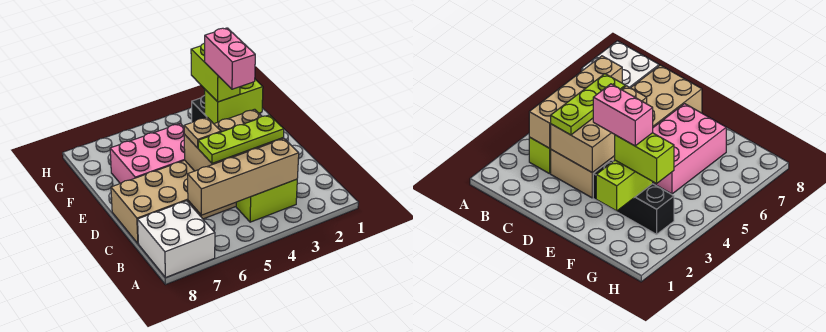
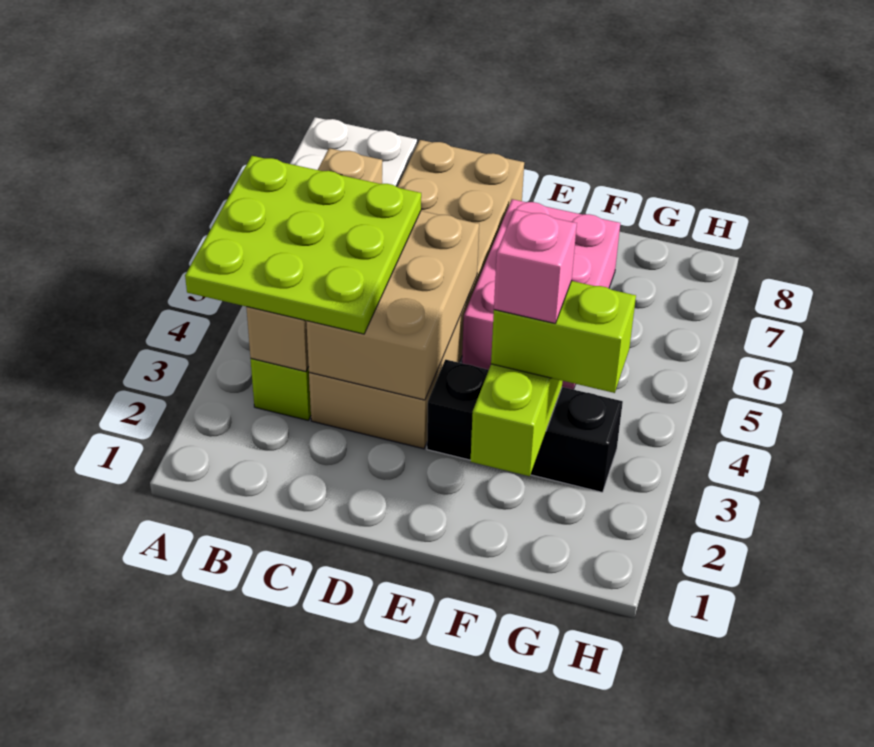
lime plate C3:C5 level 3 -> lime plate A3:C5 level 3
tan plate D5 level 3 -> none
pink brick E3:F3 level 4 -> pink brick F3 level 4

